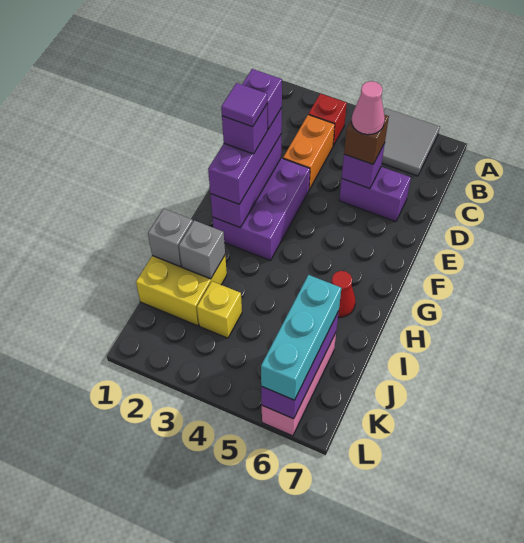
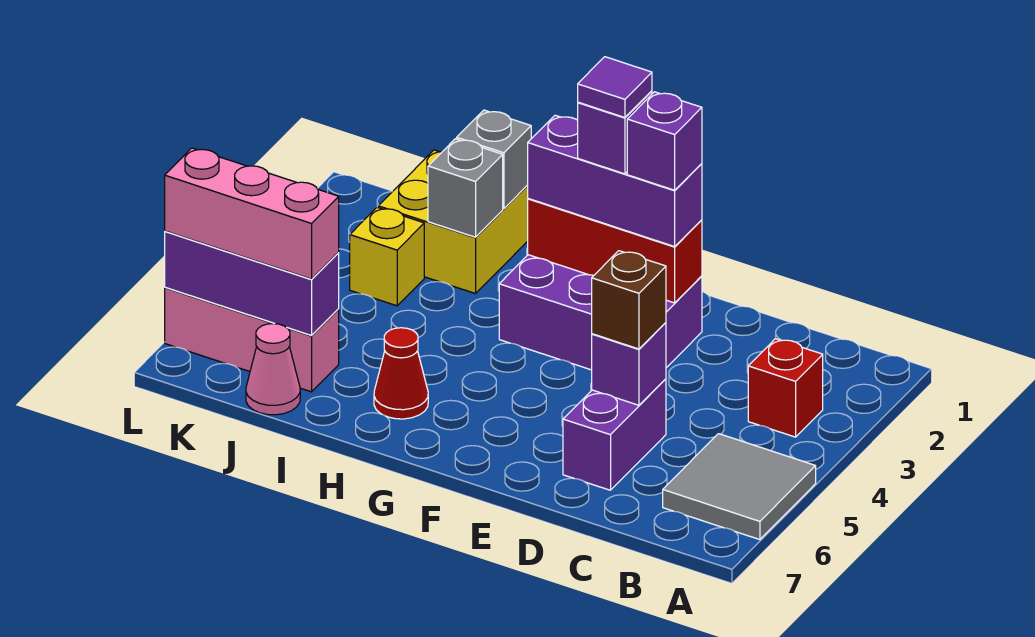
orange brick C3:D3 level 1 -> none
pink cone D5 level 4 -> pink cone J7 level 1
purple brick E2:G2 level 2 -> red brick E2:G2 level 2
cyan brick J6:L6 level 3 -> pink brick J6:L6 level 3

